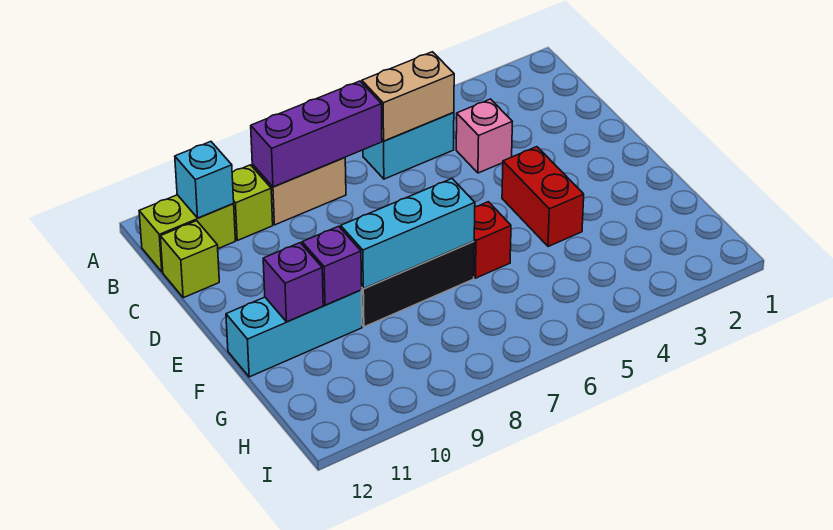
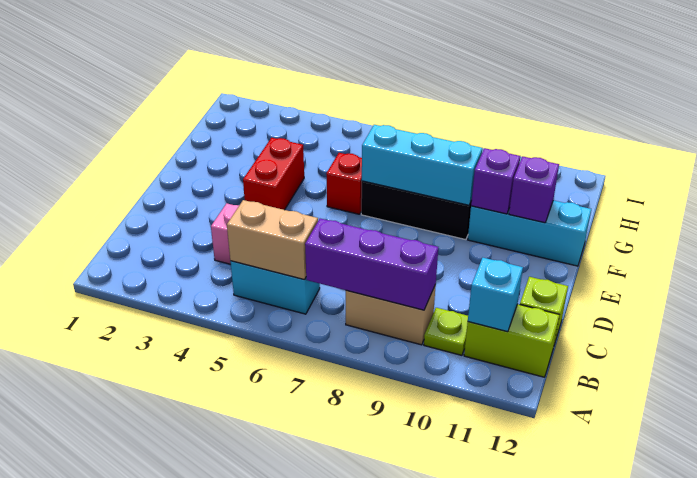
lime brick B10 level 1 -> lime plate B10 level 1

